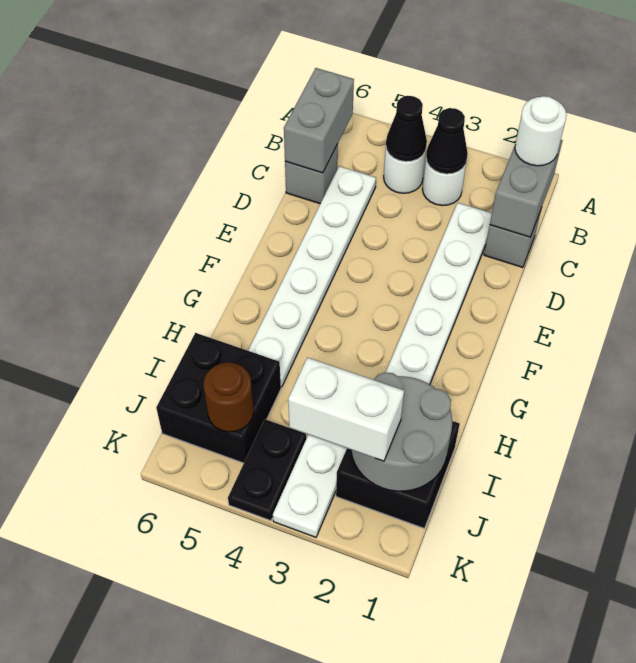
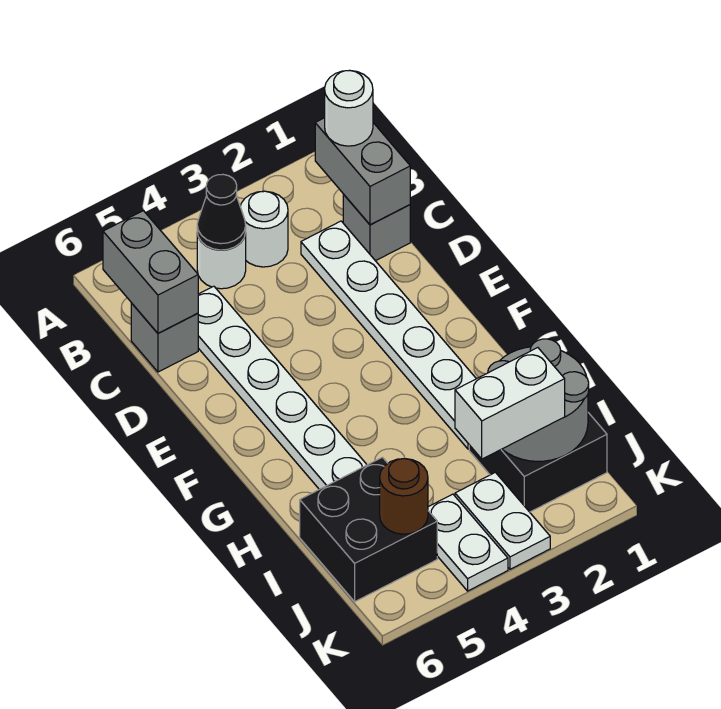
black cone B3 level 2 -> none
black plate J4:K4 level 1 -> white plate J4:K4 level 1

